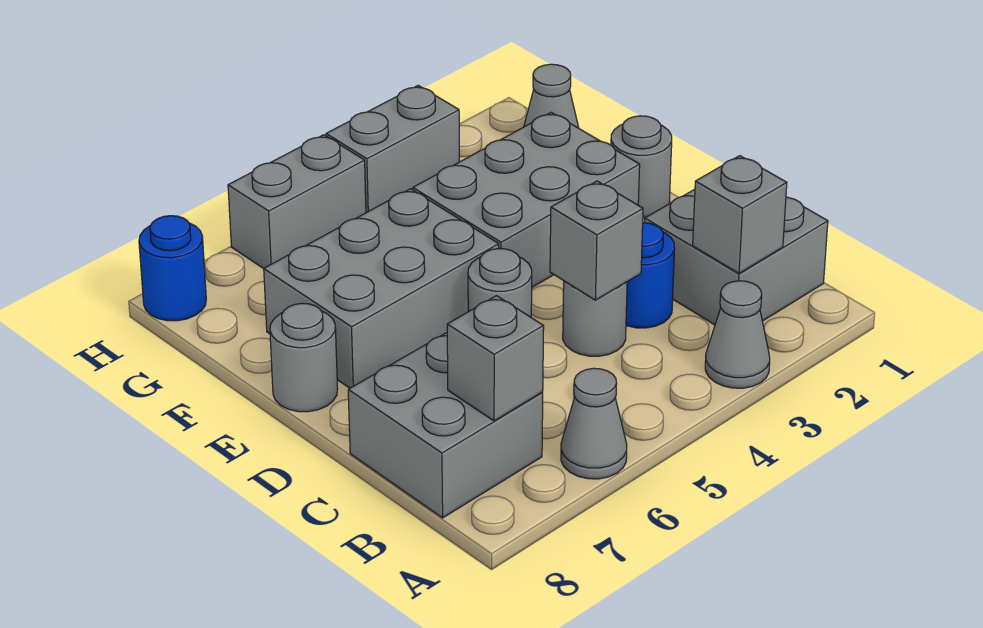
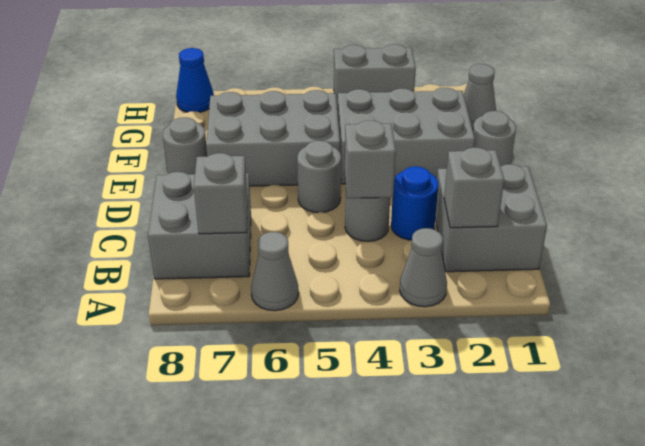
grey brick H5:H6 level 1 -> none
blue round brick H8 level 1 -> blue cone H8 level 1

